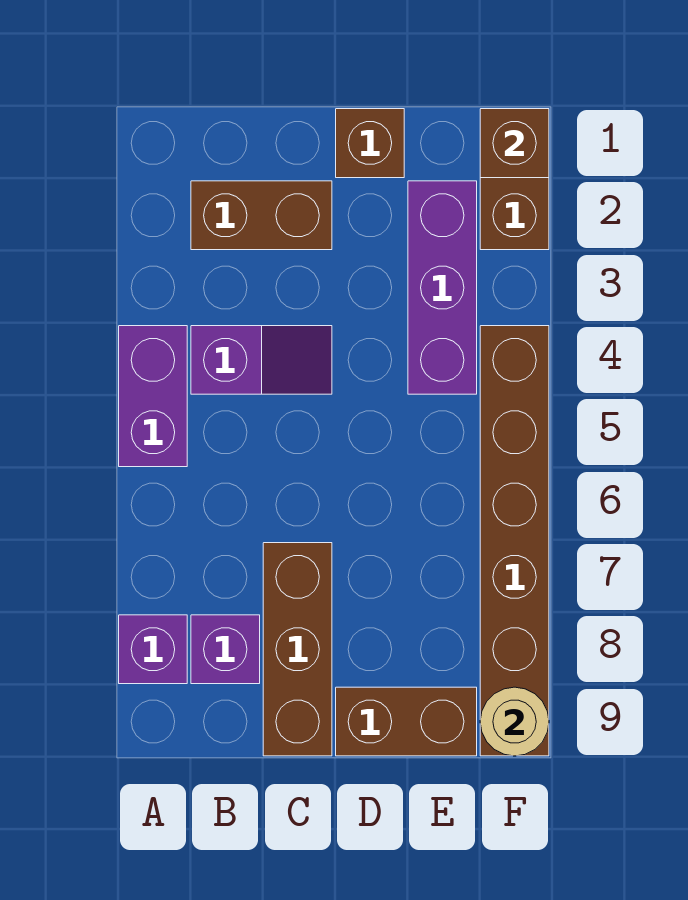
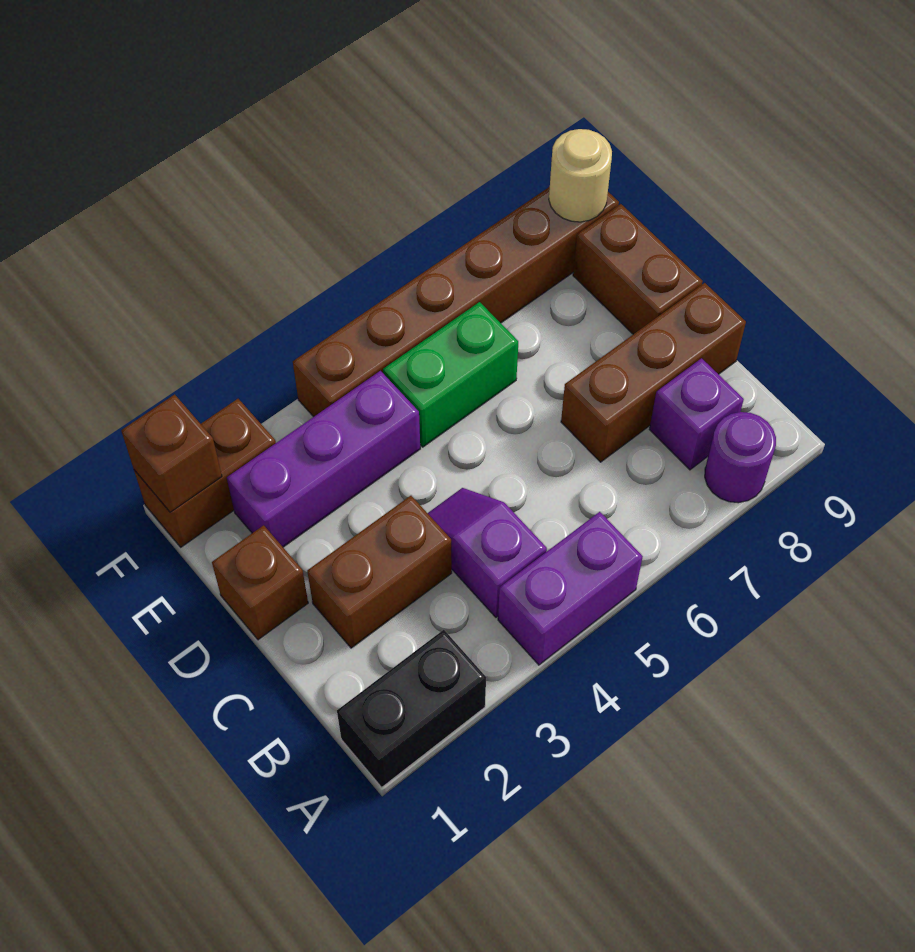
none -> black brick A1:A2 level 1
purple brick A8 level 1 -> purple round brick A8 level 1
brown brick B2:C2 level 1 -> brown brick C2:C3 level 1
none -> green brick E5:E6 level 1

